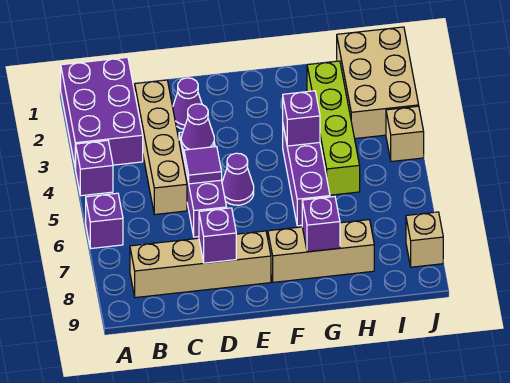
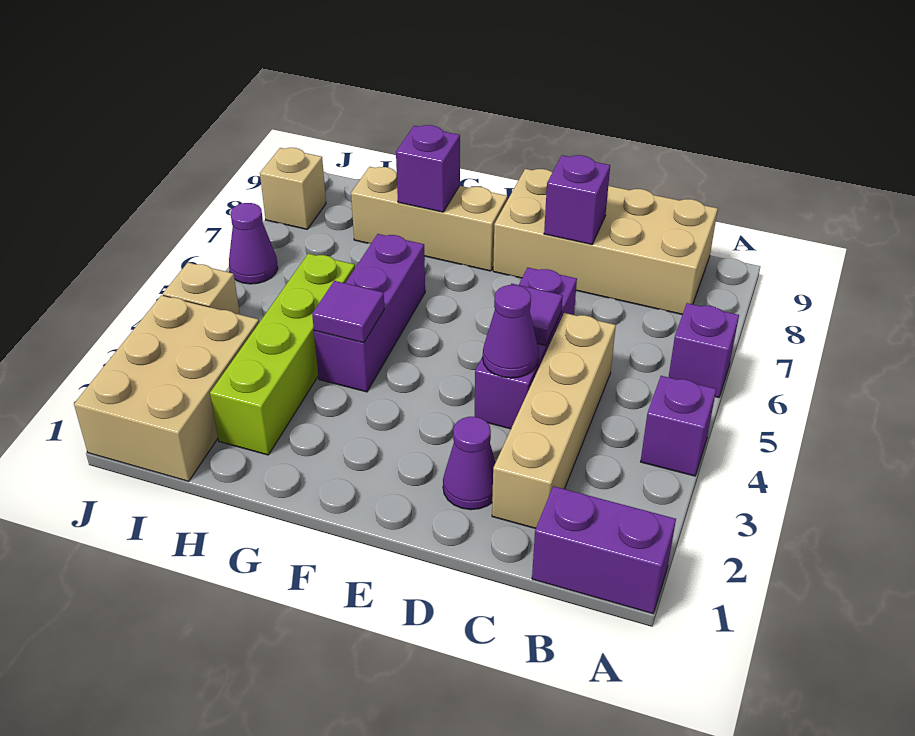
purple brick A1:B3 level 1 -> purple brick A1:B1 level 1
tan brick B8:E8 level 1 -> tan brick B8:E9 level 1
purple cone E5 level 1 -> purple cone J6 level 1
purple brick G4 level 2 -> purple tile G4 level 2

